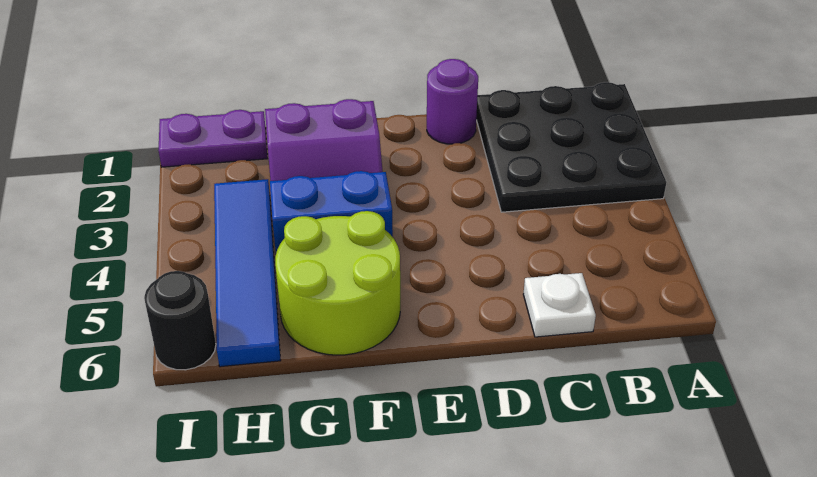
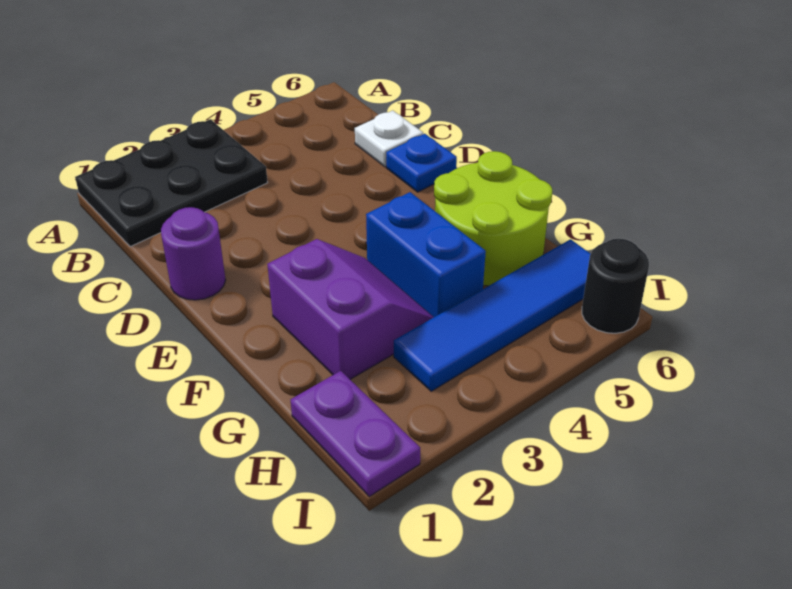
black plate A1:C3 level 1 -> black plate A1:B3 level 1
none -> blue plate D6 level 1

